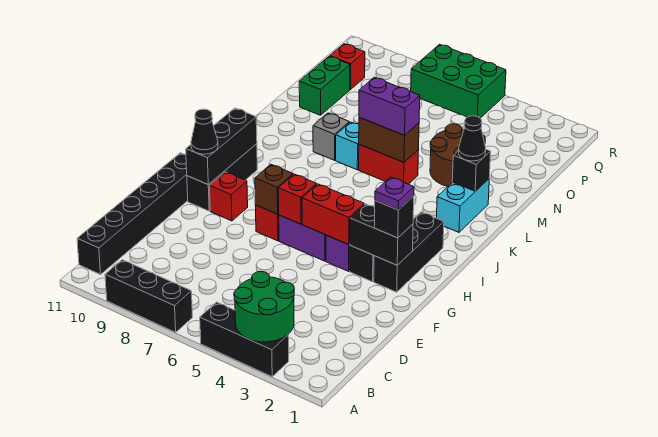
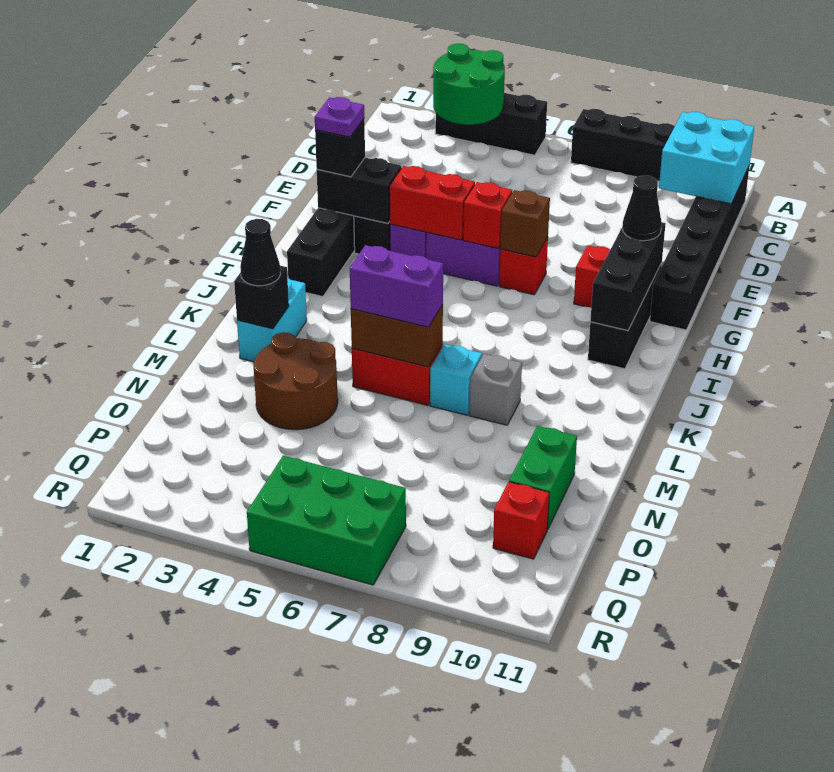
none -> cyan brick B10:C11 level 2

